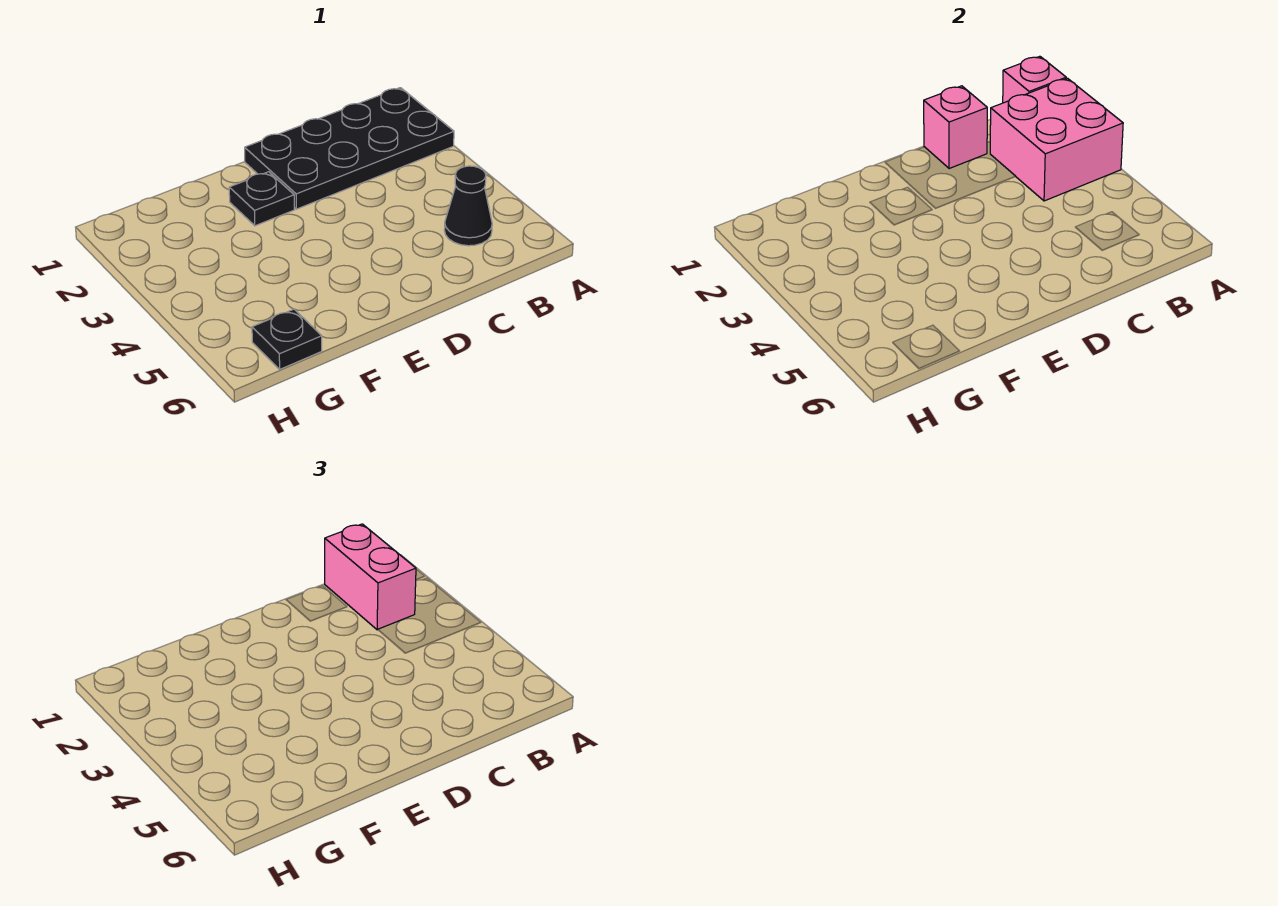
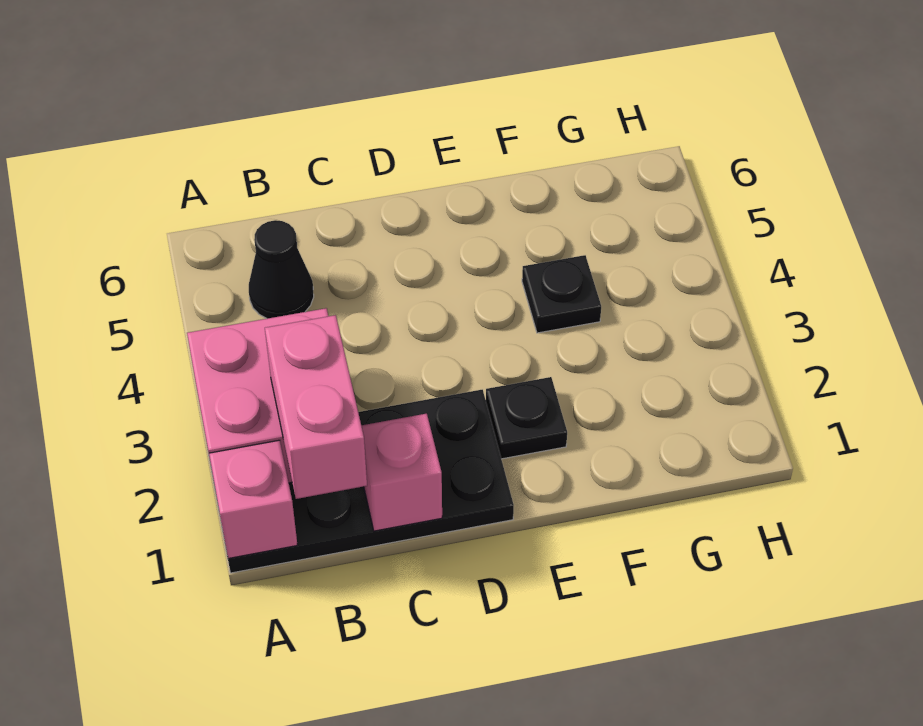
black plate G6 level 1 -> black plate F4 level 1

